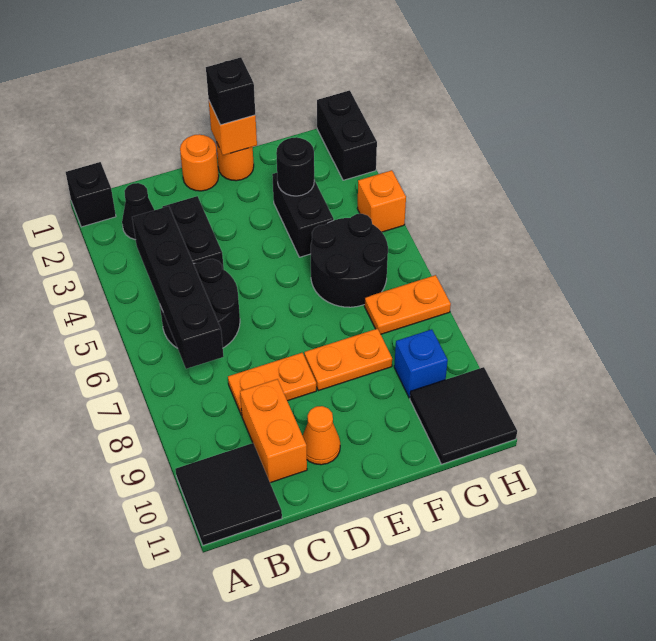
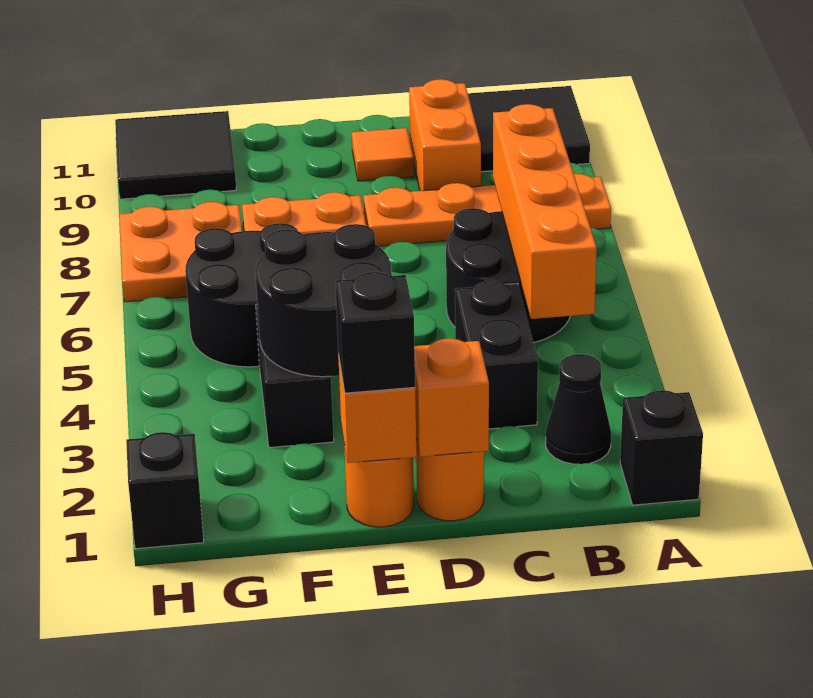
black brick B4:B7 level 2 -> orange brick B4:B7 level 2
orange plate C8:D8 level 1 -> orange plate A8:D8 level 1
orange cone D10 level 1 -> orange tile D10 level 1
black round brick F3 level 2 -> black round brick E3:F4 level 2
orange plate G7:H7 level 1 -> orange plate G7:H8 level 1
blue brick G9 level 1 -> none
black brick H1:H2 level 1 -> black brick H1 level 1
orange brick H4 level 1 -> orange brick D1 level 2

